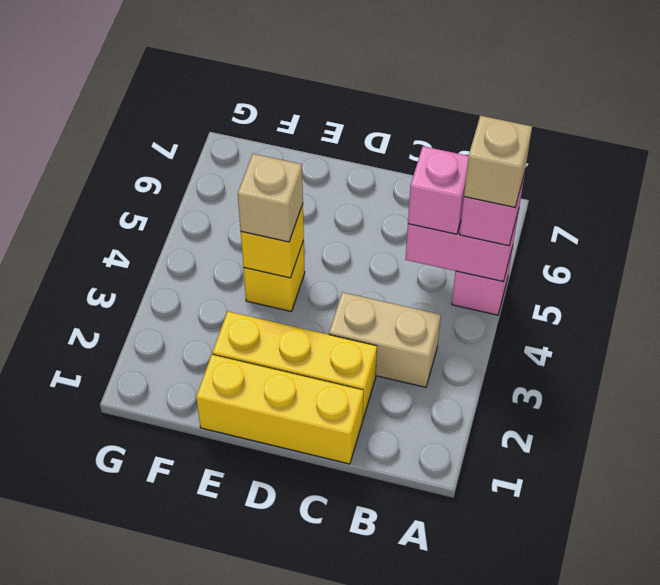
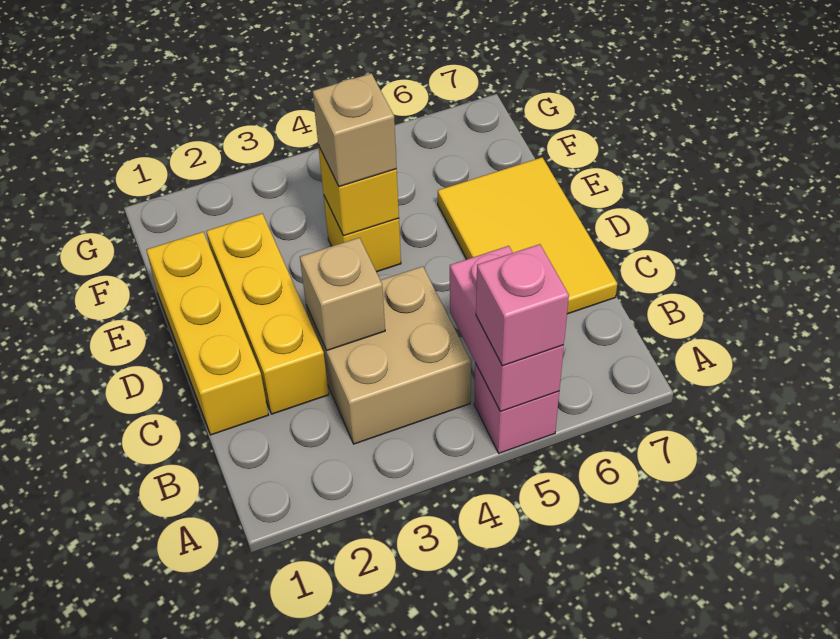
tan brick A5 level 4 -> tan brick C3 level 2
tan brick B3:C3 level 1 -> tan brick B3:C4 level 1
pink brick B5 level 3 -> none
none -> yellow tile C6:E7 level 1

